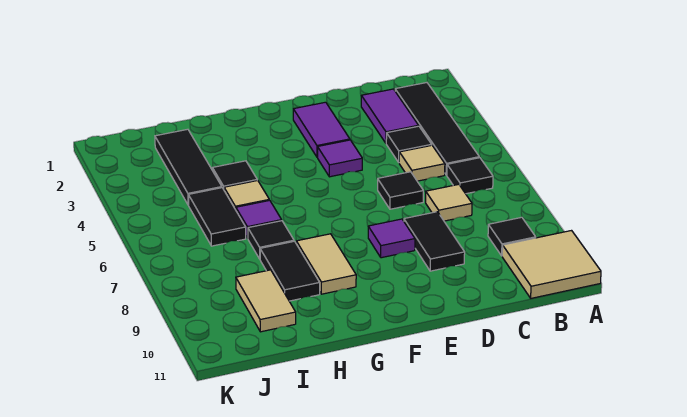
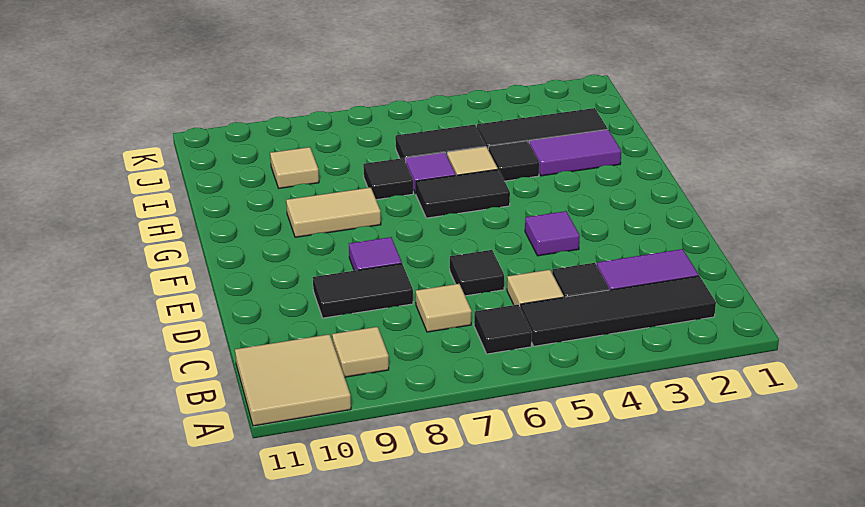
black tile B9 level 1 -> tan tile B9 level 1
purple tile E2:E3 level 1 -> purple tile H2:H3 level 1
black tile H8:H9 level 1 -> black tile G5:G6 level 1
tan tile I9:I10 level 1 -> tan tile I9 level 1

